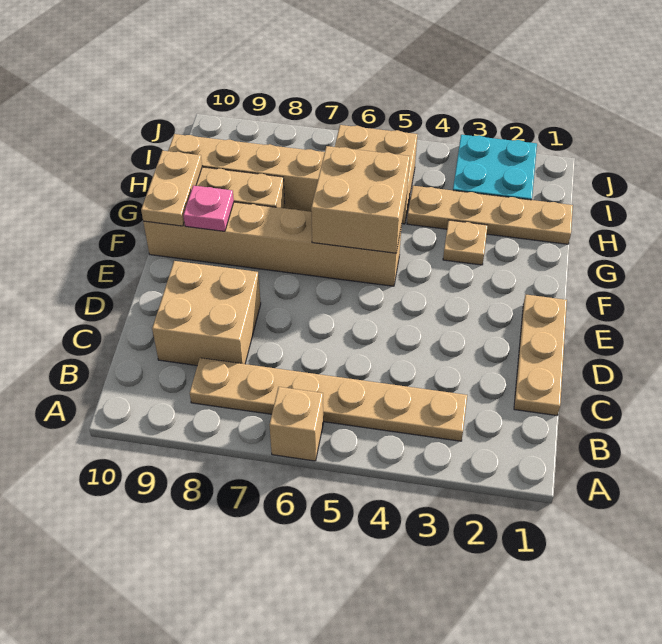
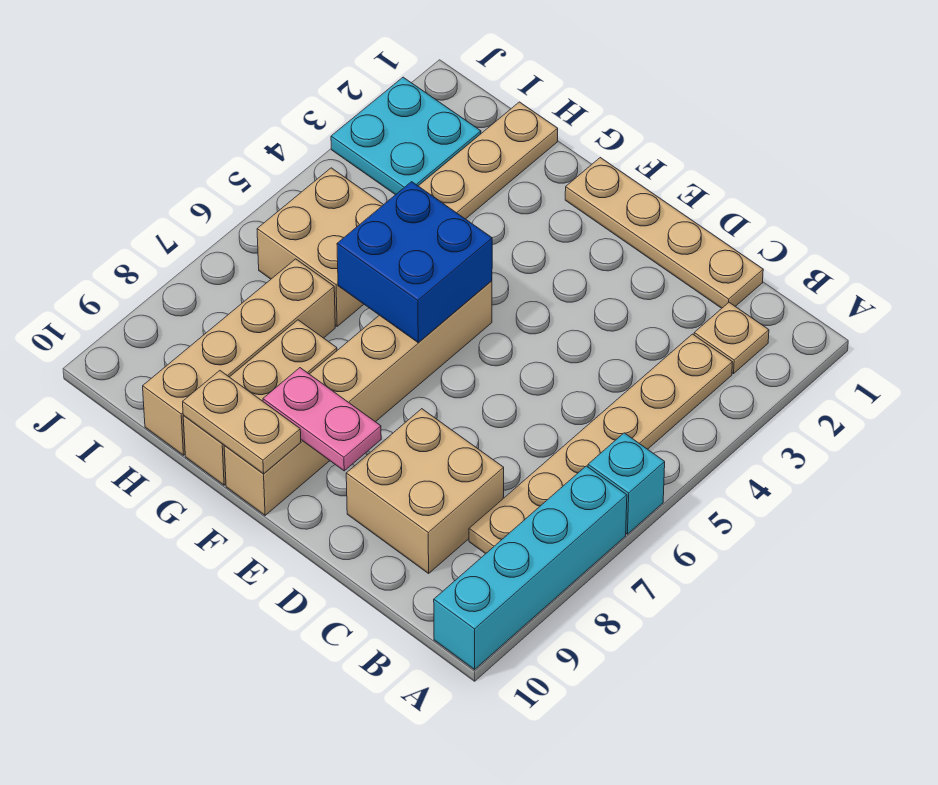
tan brick A6 level 1 -> cyan brick A6 level 1
none -> cyan brick A7:A10 level 1
tan plate C1:E1 level 1 -> tan plate C1:F1 level 1
tan brick F5:G6 level 2 -> blue brick F5:G6 level 2
pink plate F9 level 2 -> pink plate E9:F9 level 2
tan plate G3 level 1 -> tan plate B2 level 1

